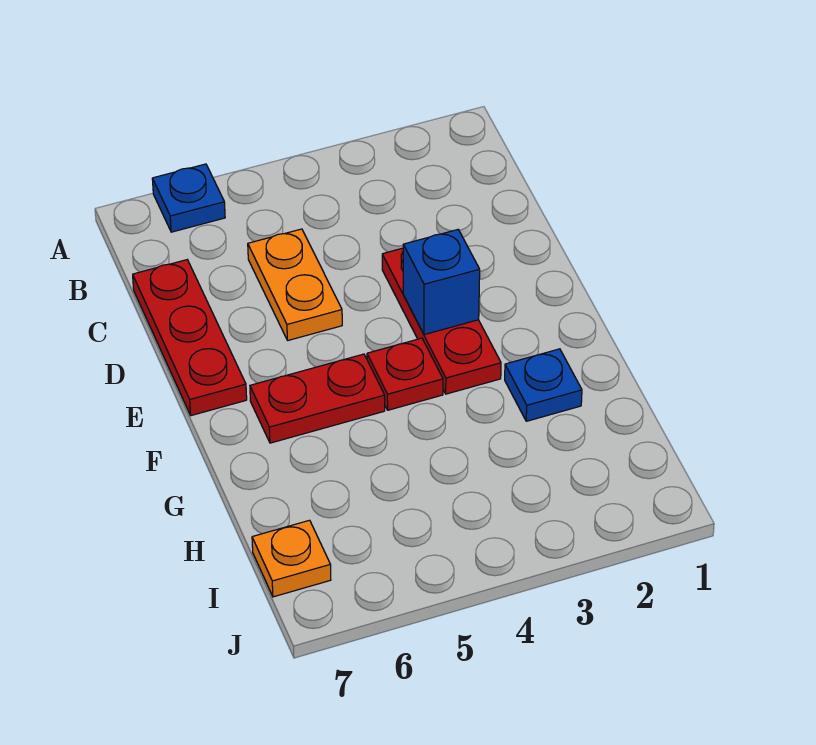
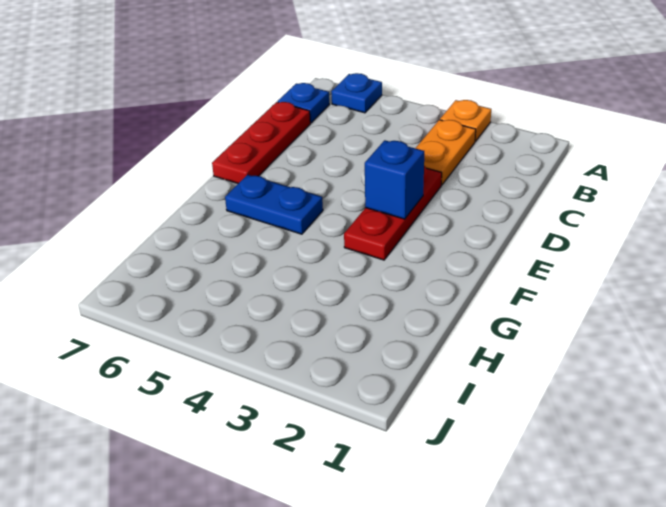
orange plate C5:D5 level 1 -> orange plate B3:C3 level 1
red plate F4 level 1 -> none
red plate F5:F6 level 1 -> blue plate F5:F6 level 1
blue plate G2 level 1 -> blue plate B7 level 1
orange plate I7 level 1 -> orange plate A3 level 1

